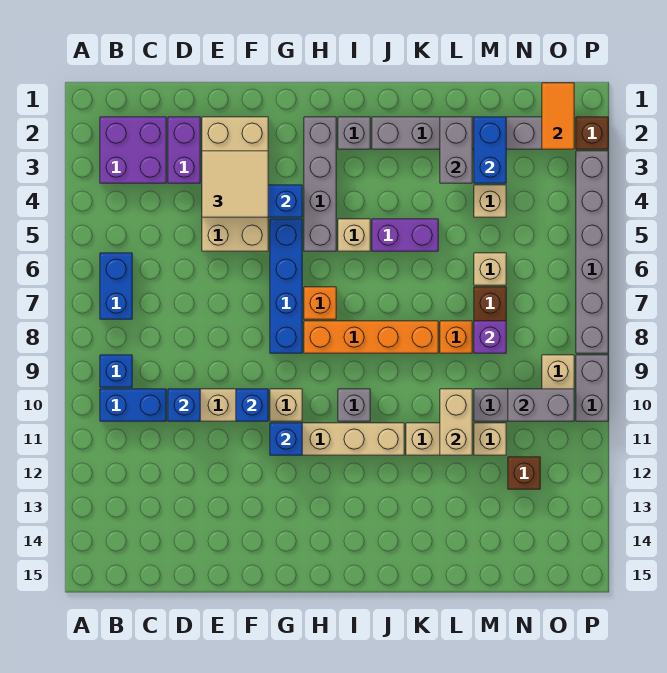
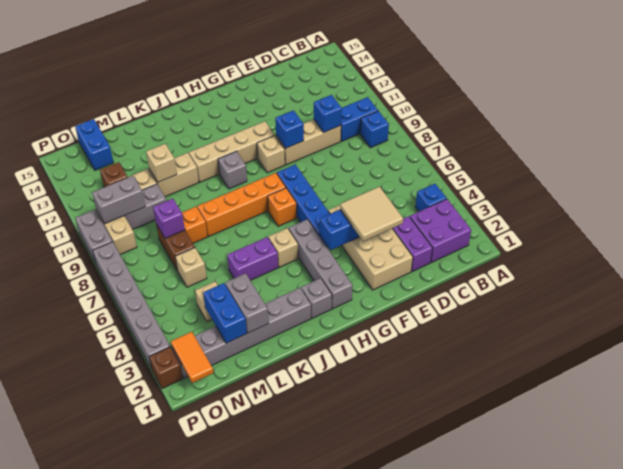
blue brick B6:B7 level 1 -> blue brick N14:N15 level 1
blue brick G11 level 2 -> blue brick B4 level 1
tan brick L10:L11 level 2 -> tan brick L11 level 2

